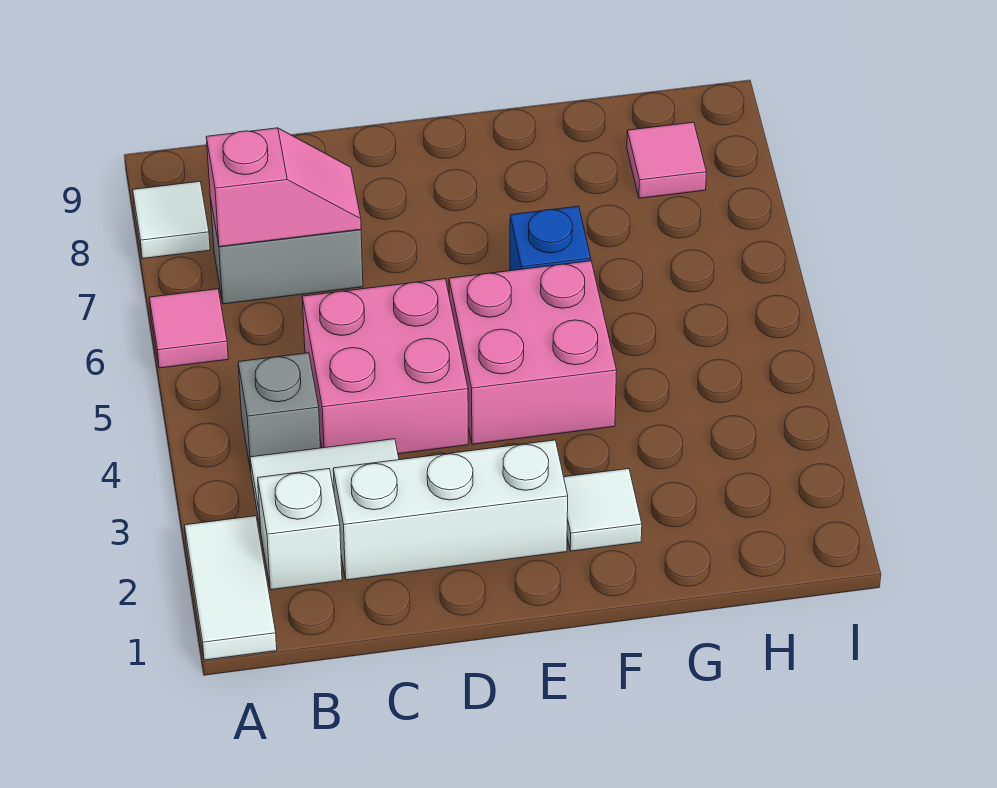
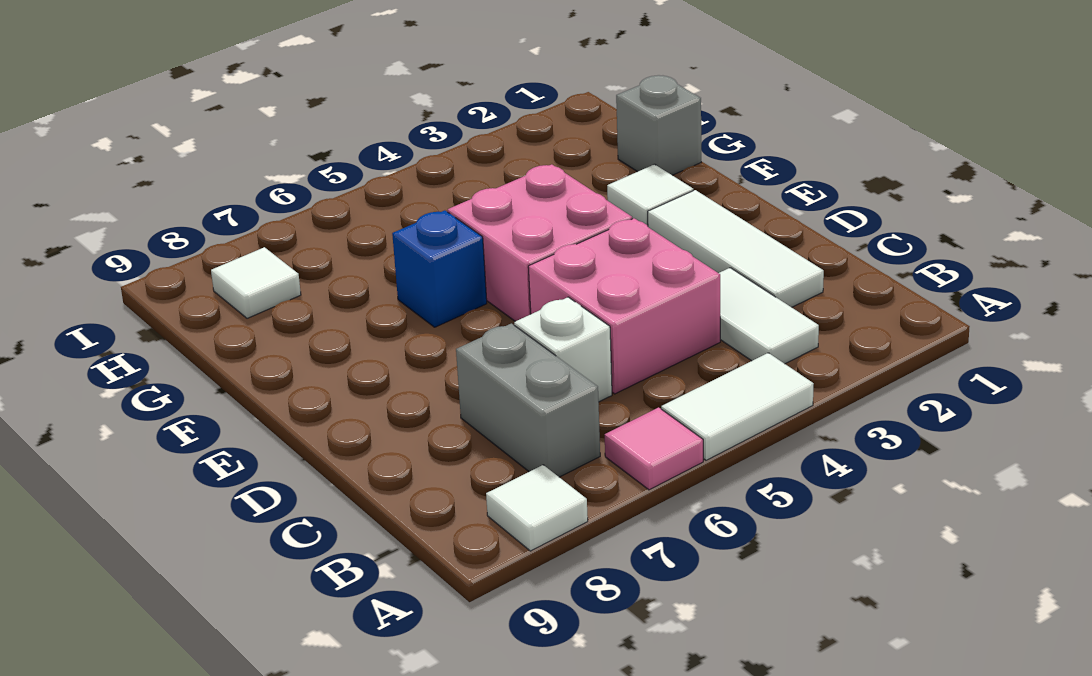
white tile A1:A2 level 1 -> white tile A4:A5 level 1
white brick B2 level 1 -> white brick C6 level 1
grey brick B4 level 1 -> grey brick G1 level 1
pink slope B7:C7 level 2 top B -> none
white brick C2:E2 level 1 -> white tile C2:E2 level 1
pink tile H8 level 1 -> white tile H8 level 1

